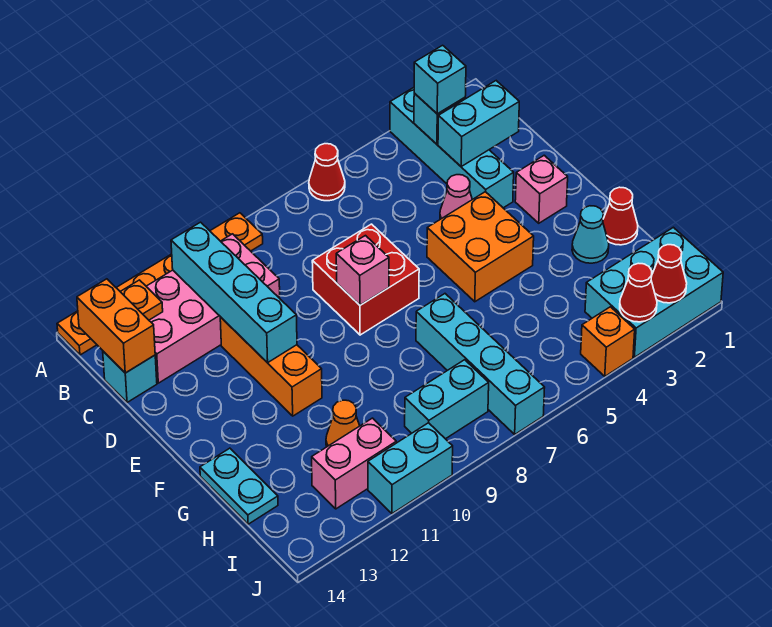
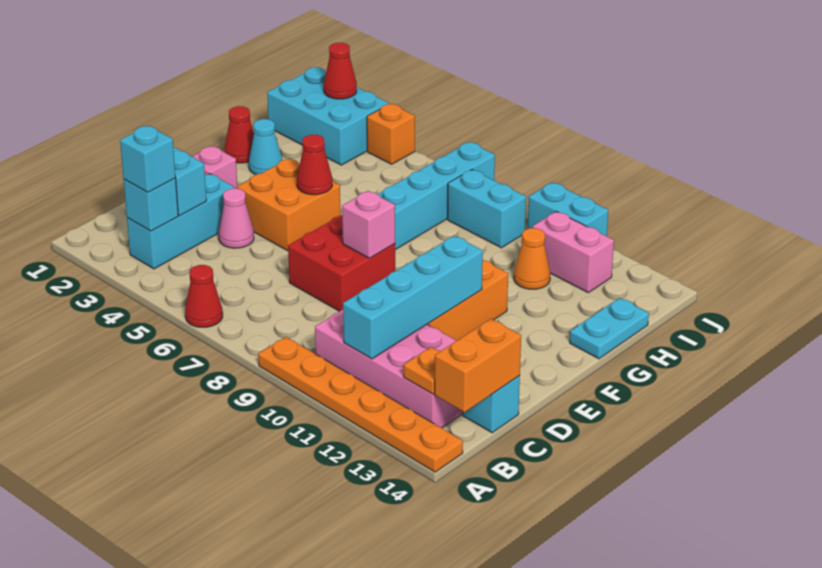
cyan brick A3:D3 level 1 -> cyan brick B3:D3 level 1
red cone J3 level 2 -> red cone F5 level 2

